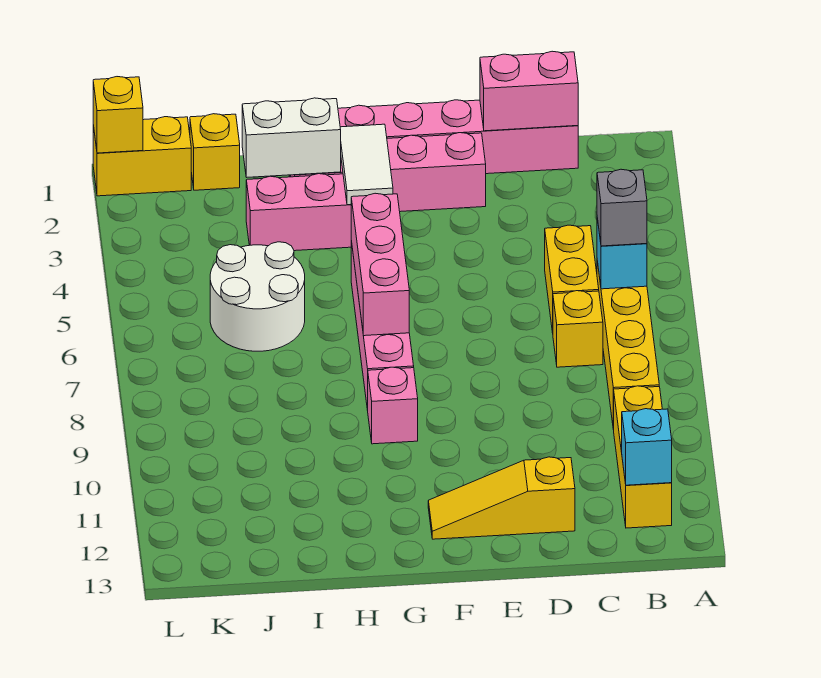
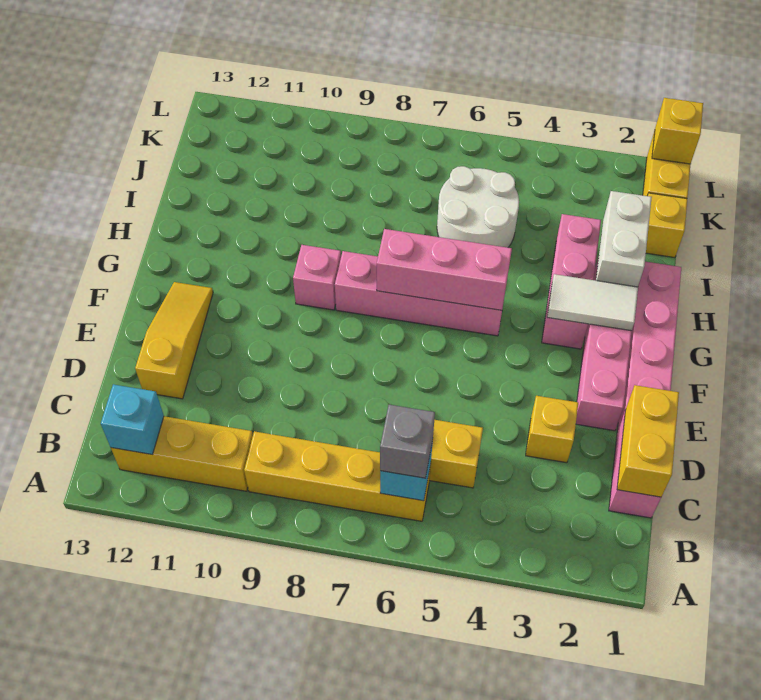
pink brick C1:D1 level 2 -> yellow brick C1:D1 level 2
yellow brick C7 level 1 -> yellow brick D3 level 1

